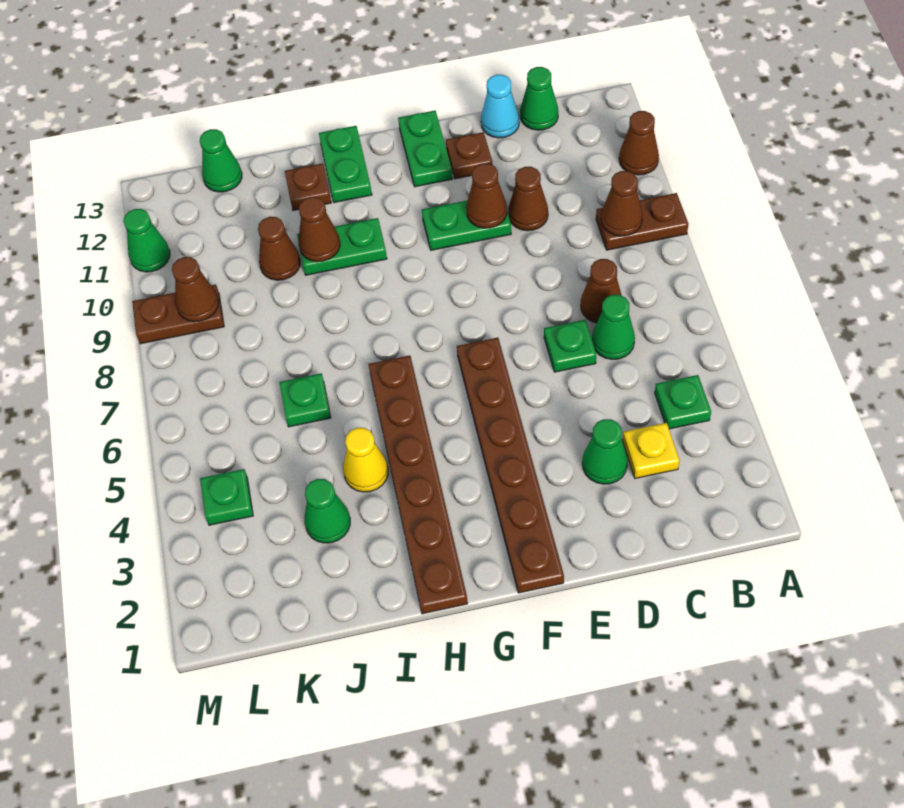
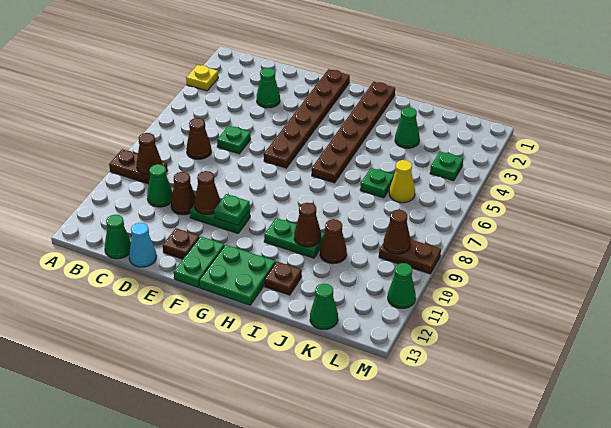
brown cone A11 level 1 -> none
green plate B4 level 1 -> green plate F10 level 2
yellow plate C3 level 1 -> yellow plate A3 level 1
green cone C6 level 1 -> green cone C10 level 1
green plate H12:H13 level 1 -> green plate G12:H13 level 1
yellow cone I4 level 1 -> yellow cone K6 level 1

